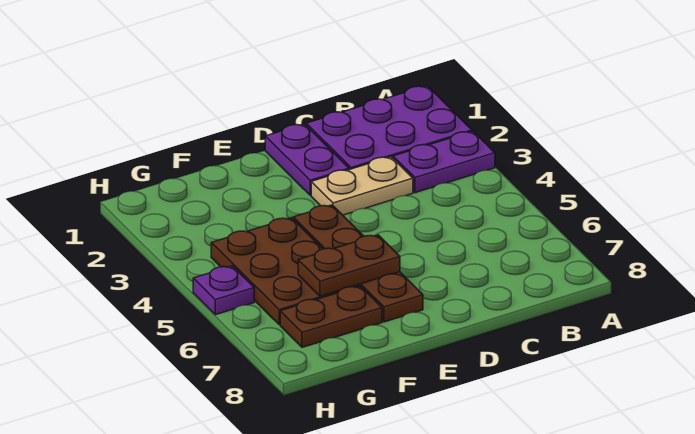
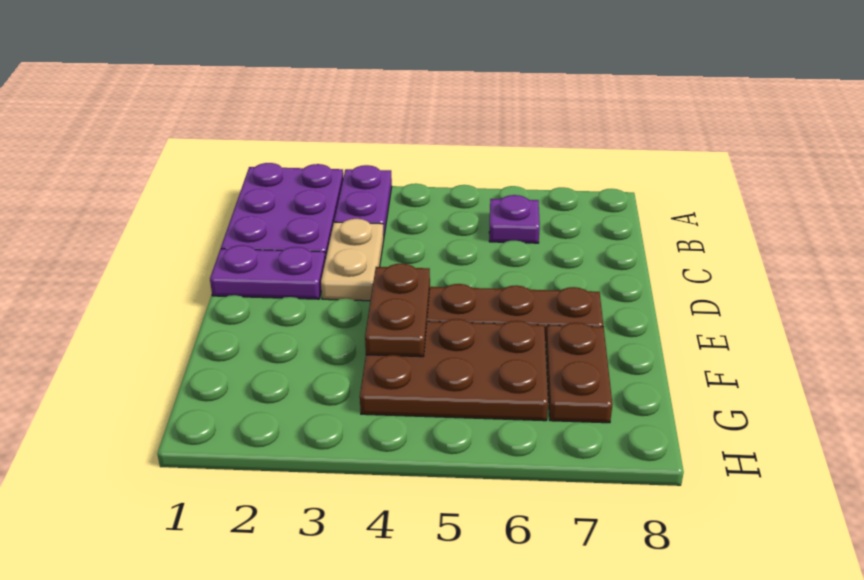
brown plate E6:F6 level 2 -> brown plate E4:F4 level 2
purple plate H5 level 1 -> purple plate B6 level 1

